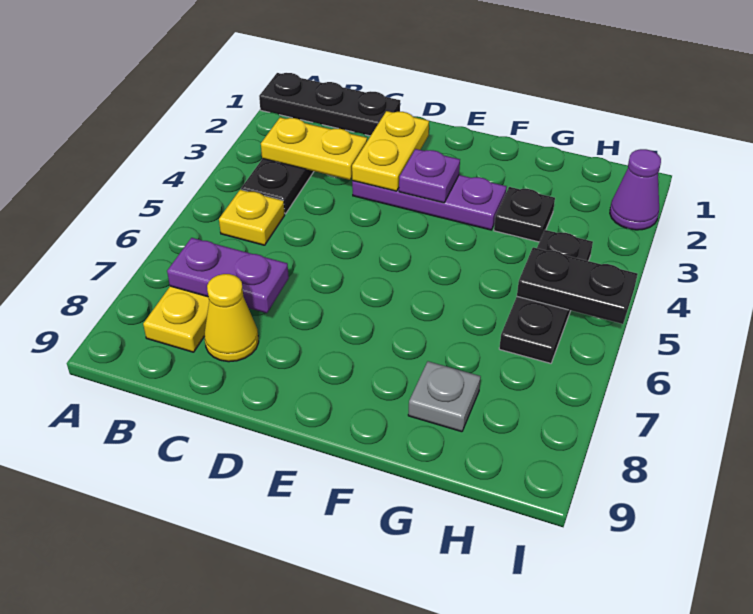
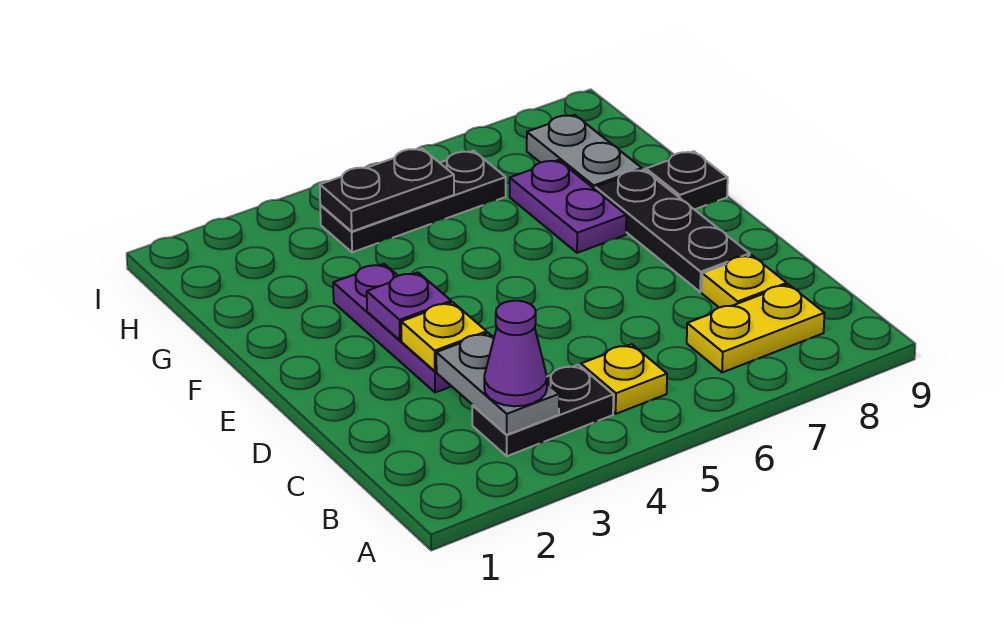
black plate A1:C1 level 1 -> black plate D8:F8 level 1
yellow plate B3:C3 level 2 -> grey plate B3:C3 level 2
purple plate B7:C7 level 2 -> purple plate F7:G7 level 1
yellow cone C8 level 1 -> yellow plate C8 level 1
yellow plate D2:D3 level 2 -> yellow plate D3 level 2
black plate G3 level 1 -> black plate F9 level 1
grey plate G8 level 1 -> grey plate G8:H8 level 1
black plate H5:I5 level 2 -> black plate H4:H5 level 2
purple cone I2 level 1 -> purple cone B3 level 3

